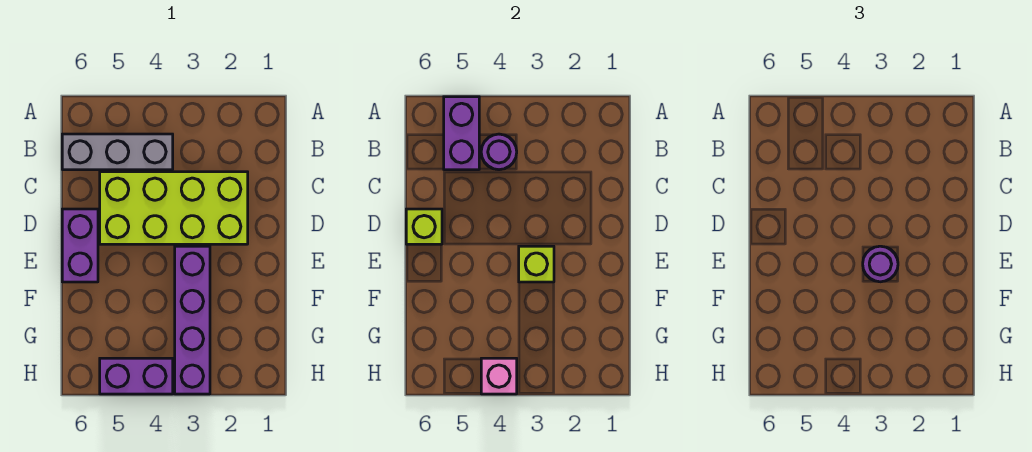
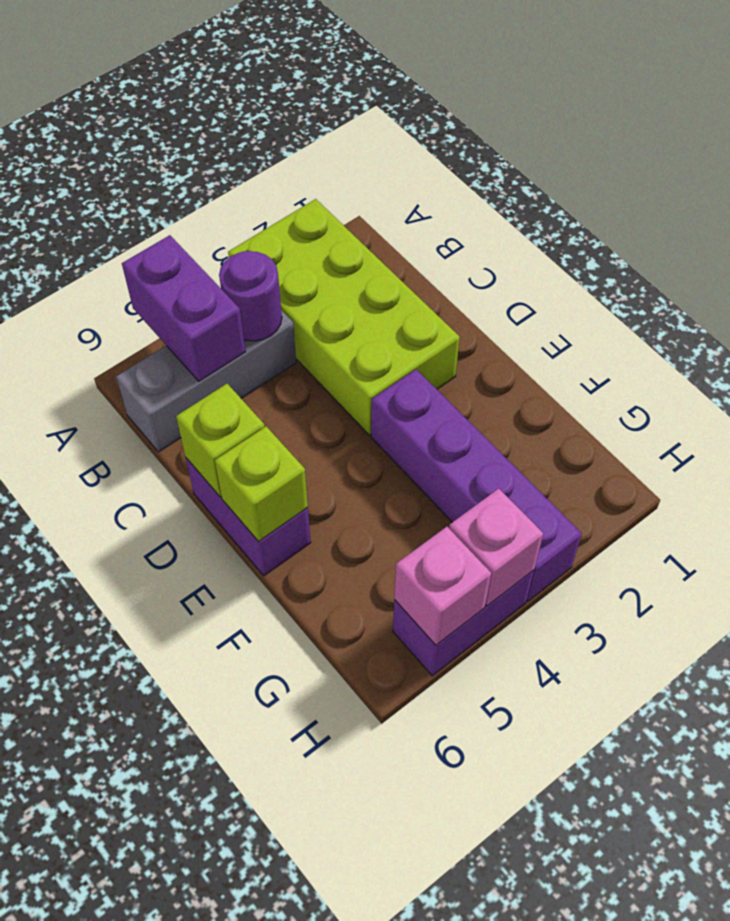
lime brick C2:D5 level 1 -> lime brick A2:D3 level 1
lime brick E3 level 2 -> lime brick E6 level 2
purple round brick E3 level 3 -> none
none -> pink brick H5 level 2

